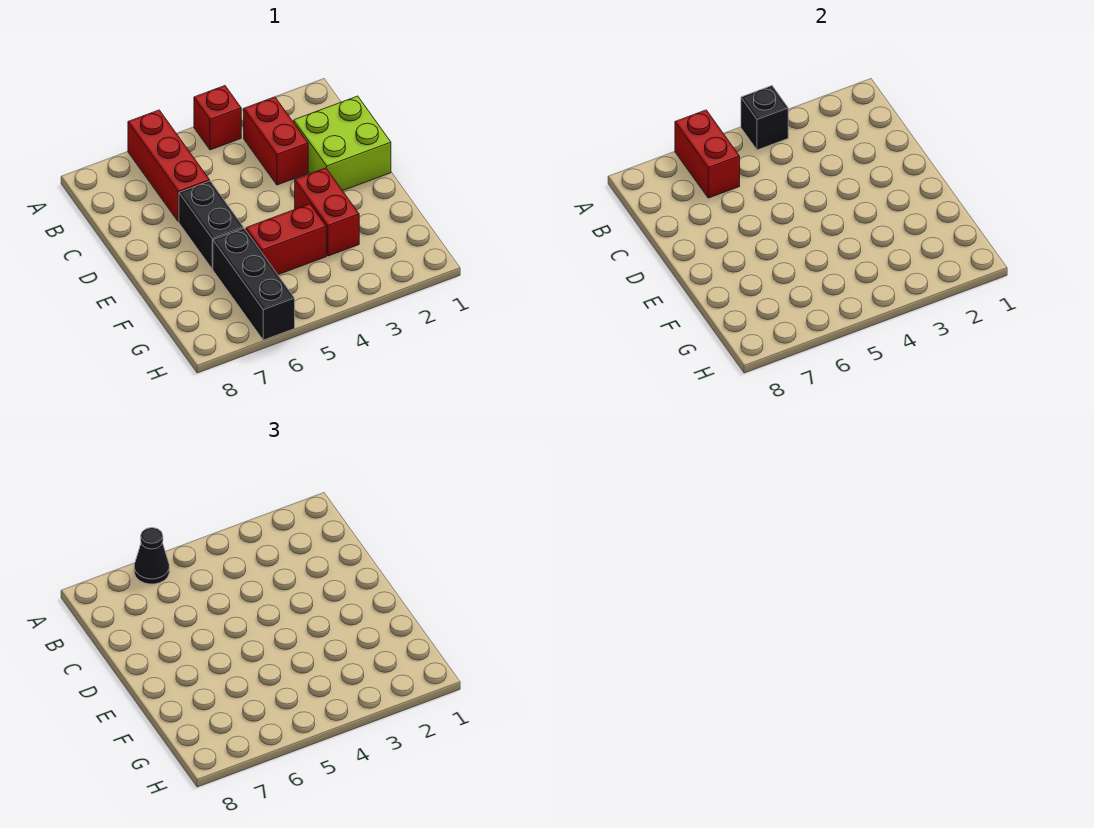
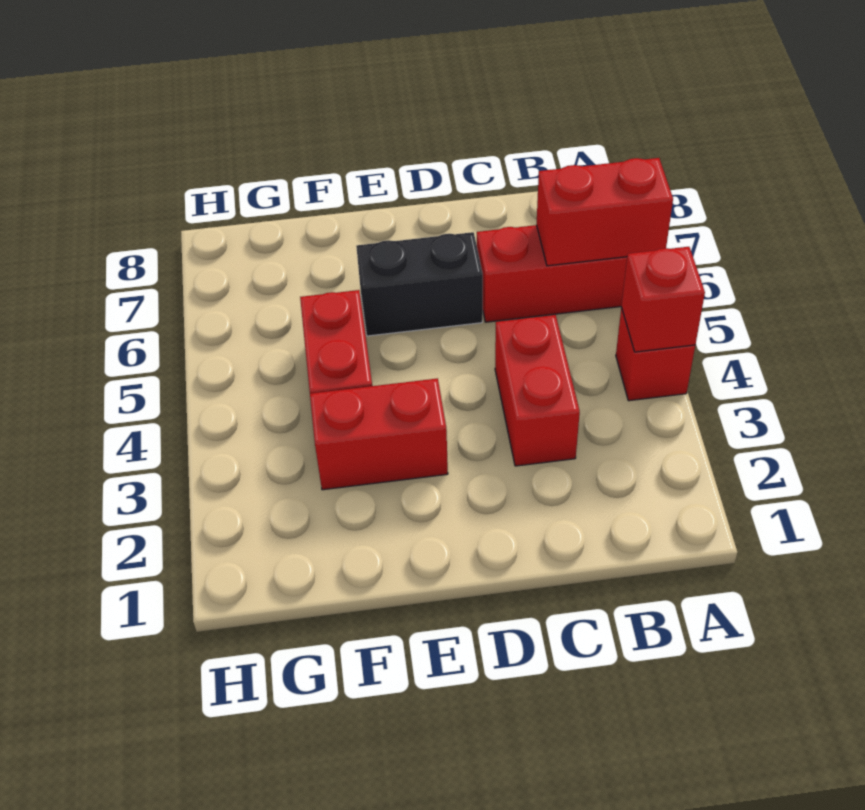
black brick A4 level 2 -> red brick A4 level 2
black cone A6 level 3 -> none
red brick B3:C3 level 1 -> red brick C3:C4 level 1
lime brick C1:D2 level 1 -> none
black brick F6:H6 level 1 -> none

